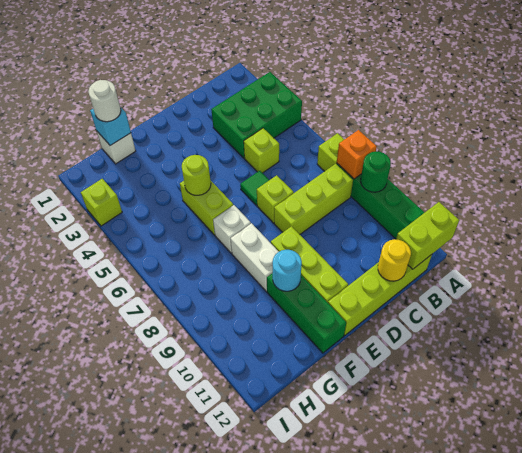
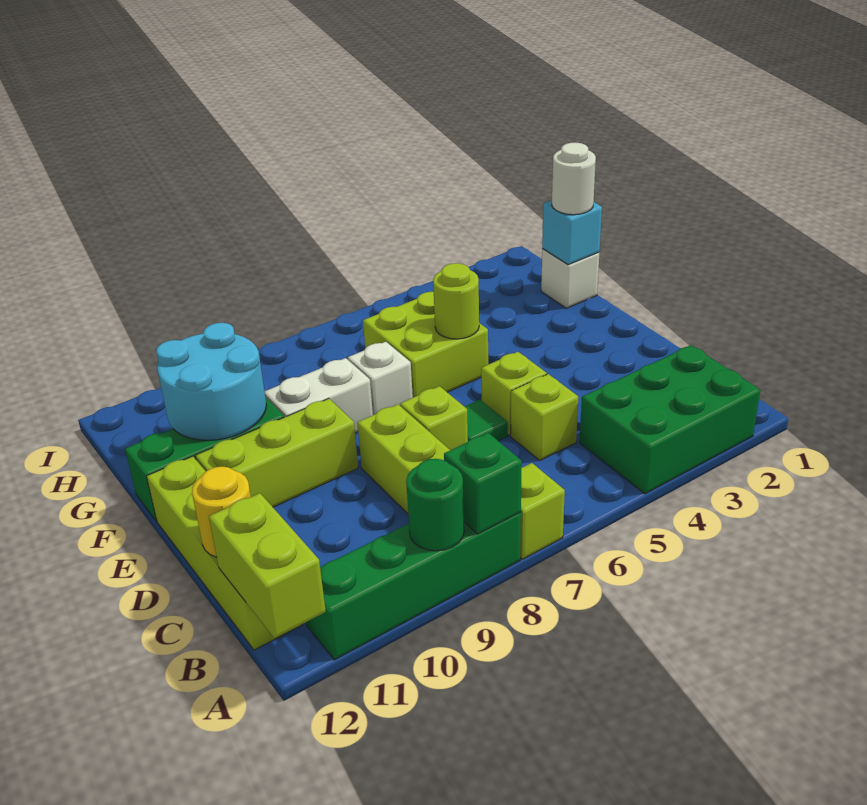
green brick A3:C4 level 1 -> green brick A2:B4 level 1
orange brick A8 level 2 -> green brick A8 level 2
lime brick F5:F6 level 1 -> lime brick F5:G6 level 1
cyan round brick F10 level 2 -> cyan round brick F10:G11 level 2
lime brick I3 level 1 -> lime brick D5 level 1

